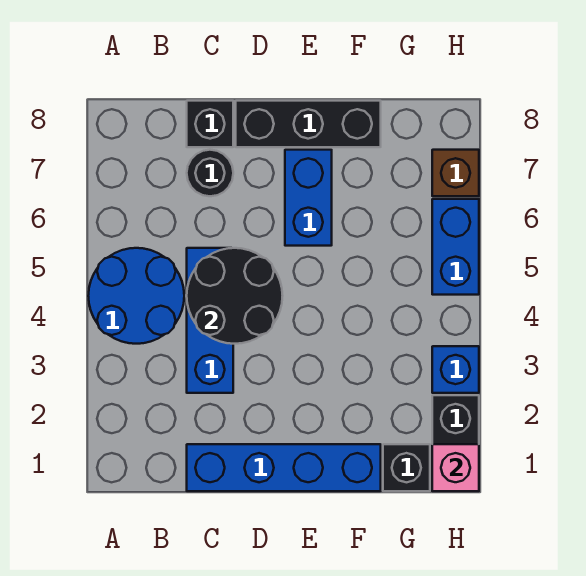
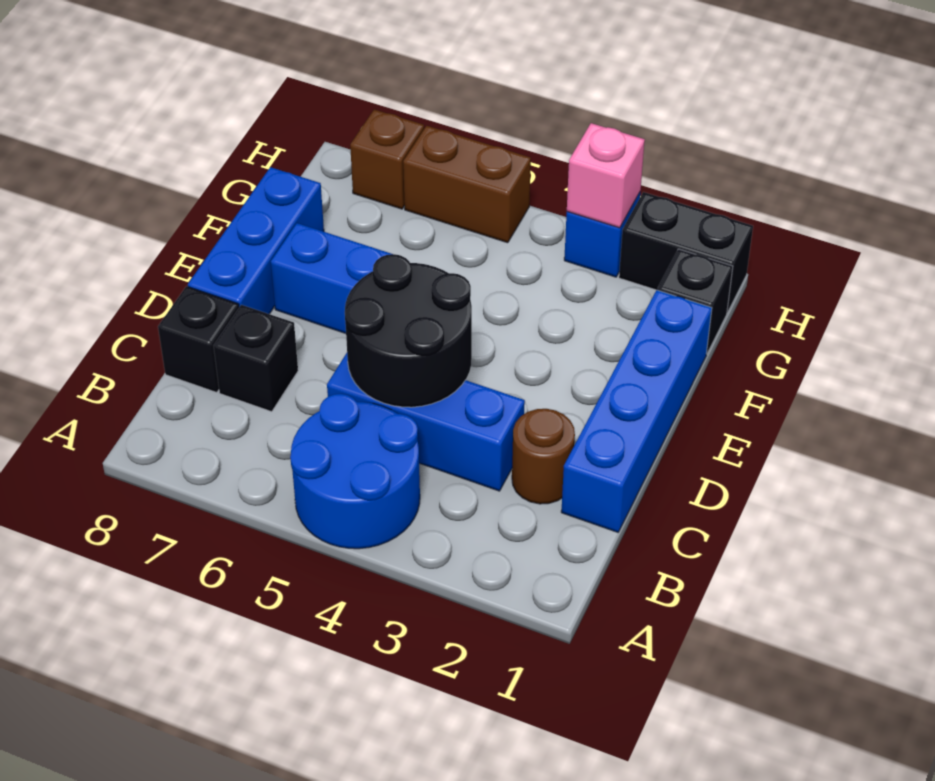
none -> brown round brick C2 level 1
black round brick C7 level 1 -> black brick C7 level 1
black brick D8:F8 level 1 -> blue brick D8:F8 level 1
pink brick H1 level 2 -> pink brick H3 level 2
blue brick H5:H6 level 1 -> brown brick H5:H6 level 1

